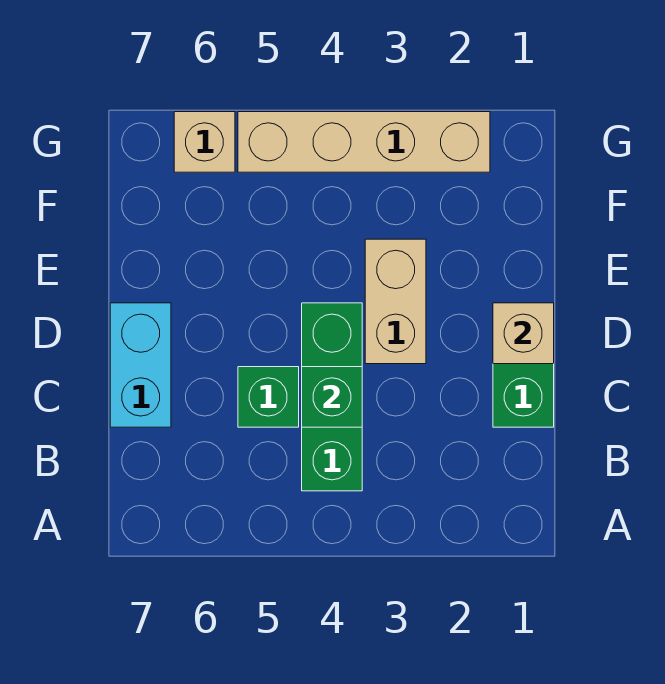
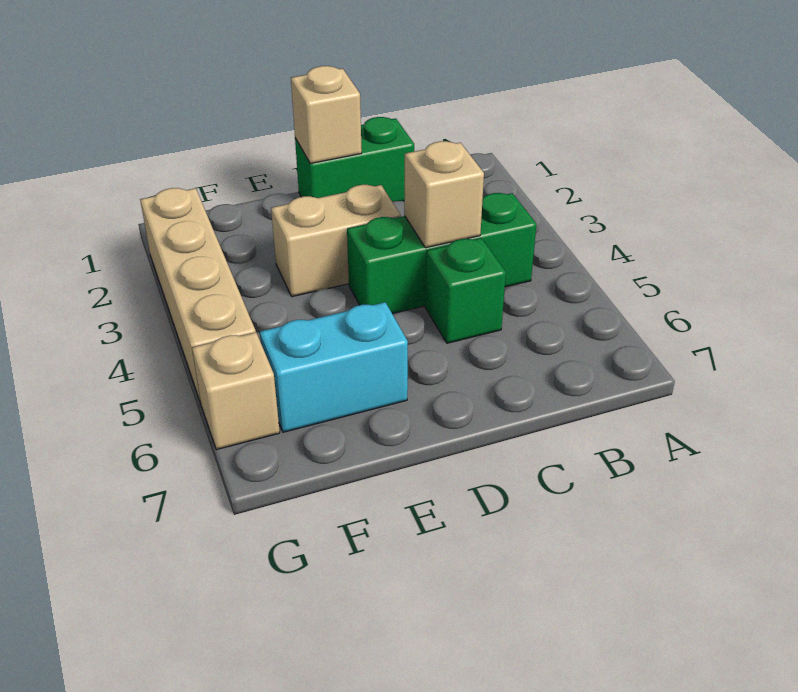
green brick C4 level 2 -> tan brick C4 level 2
cyan brick C7:D7 level 1 -> cyan brick E6:F6 level 1

